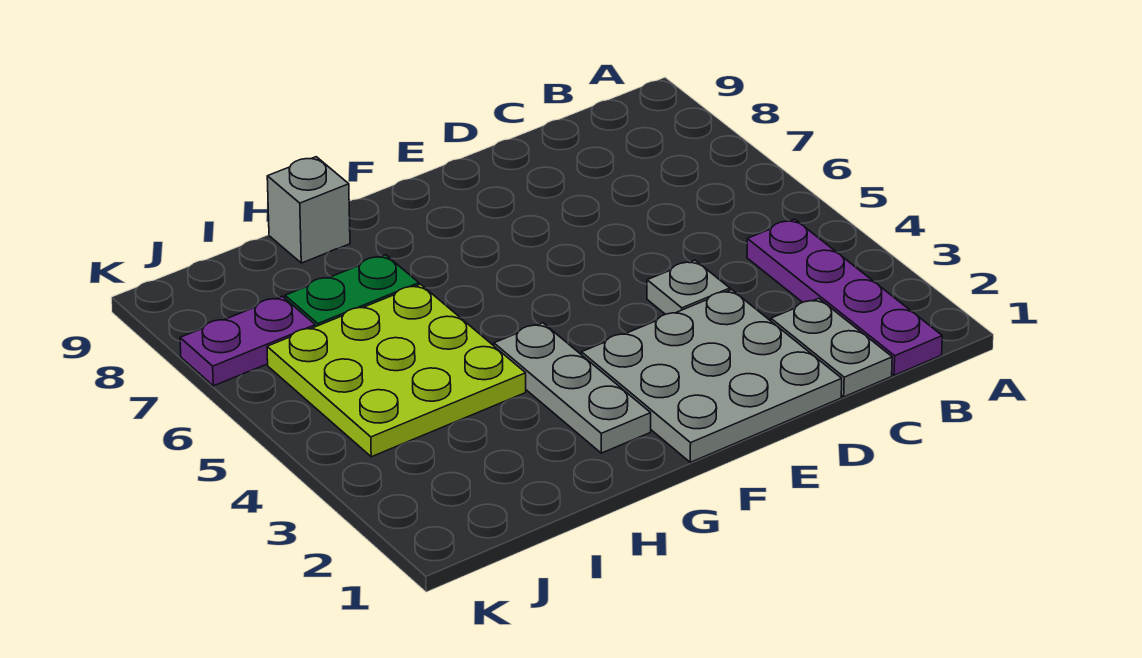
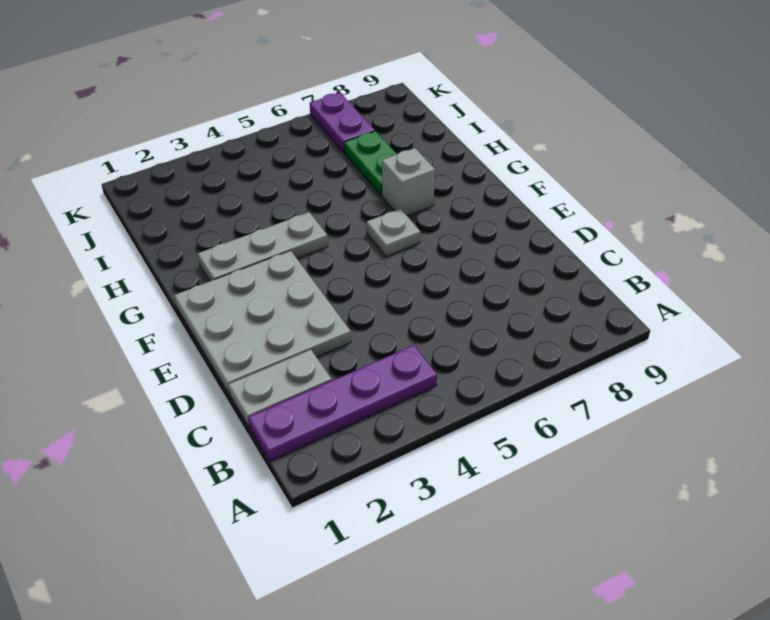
grey plate D4 level 1 -> grey plate F6 level 1
lime plate H4:J6 level 1 -> none
grey brick H9 level 1 -> grey brick G7 level 1

